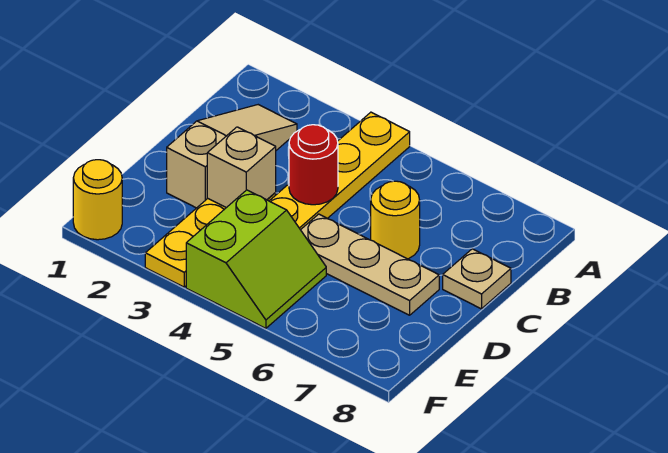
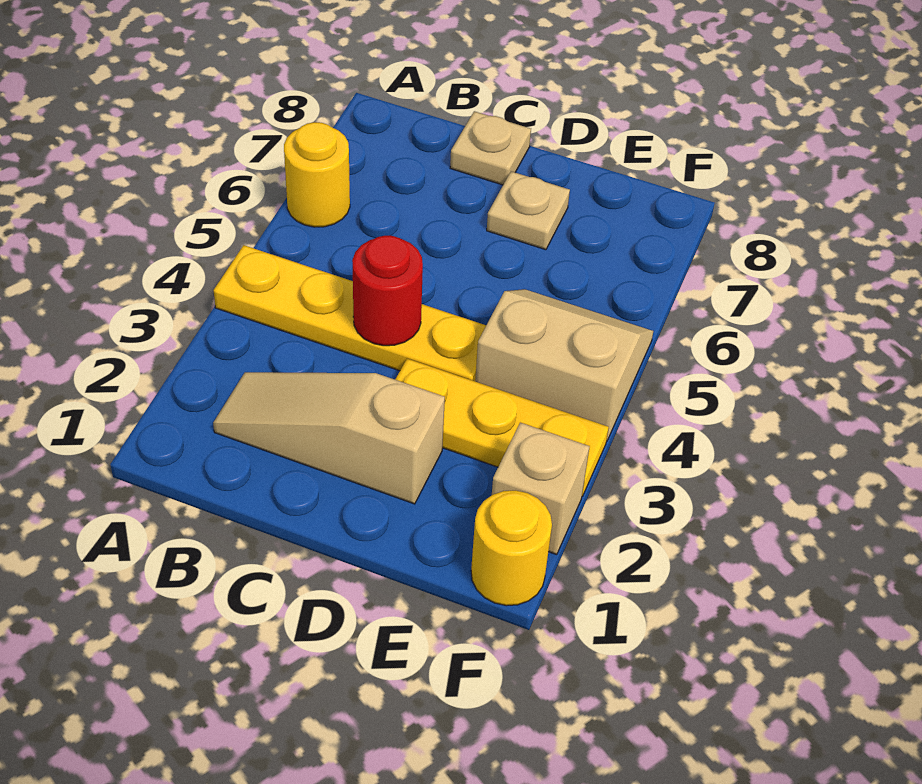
yellow round brick C6 level 1 -> yellow round brick A6 level 1
tan brick D3 level 2 -> tan brick F2 level 1
tan plate D5:D7 level 1 -> tan plate D7 level 1
lime slope E4:F5 level 1 top 4 -> tan slope E4:F5 level 1 top 4

